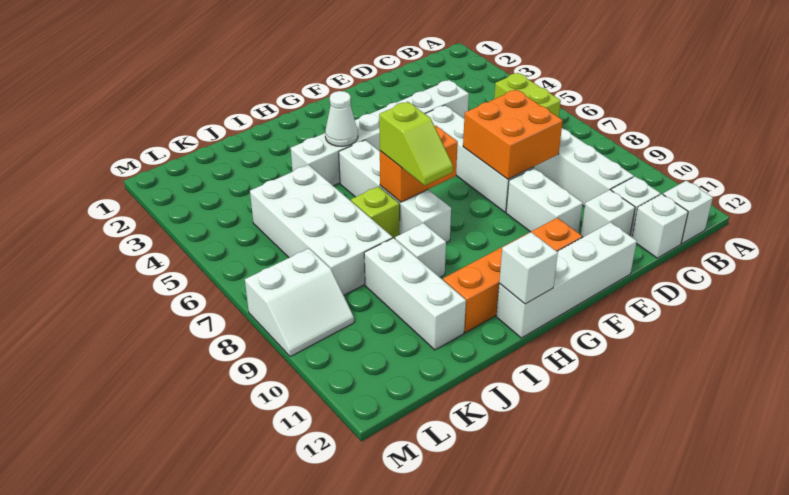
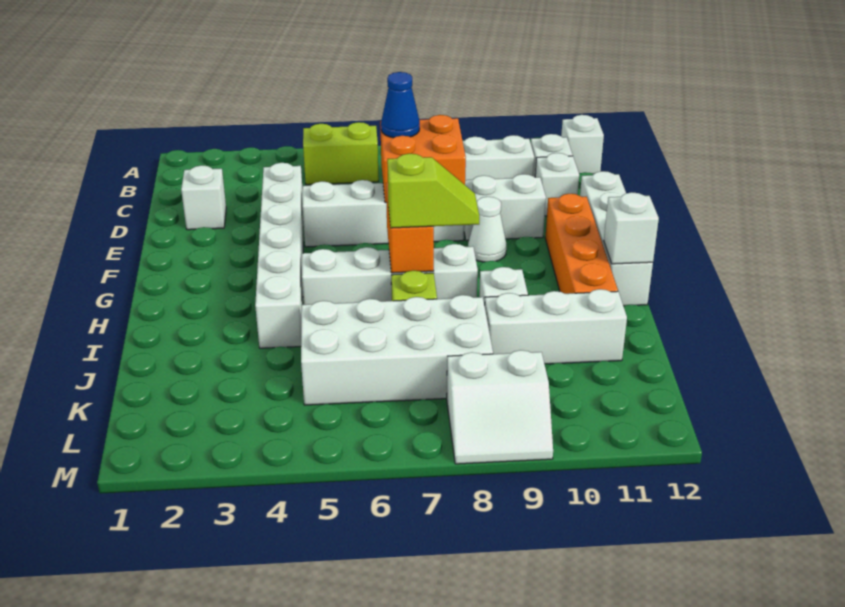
white brick C12 level 1 -> white brick D2 level 1
none -> blue cone D7 level 3
white cone H4 level 2 -> white cone F9 level 1
white slope L8:M9 level 1 top 8 -> white slope L8:M9 level 1 top L

